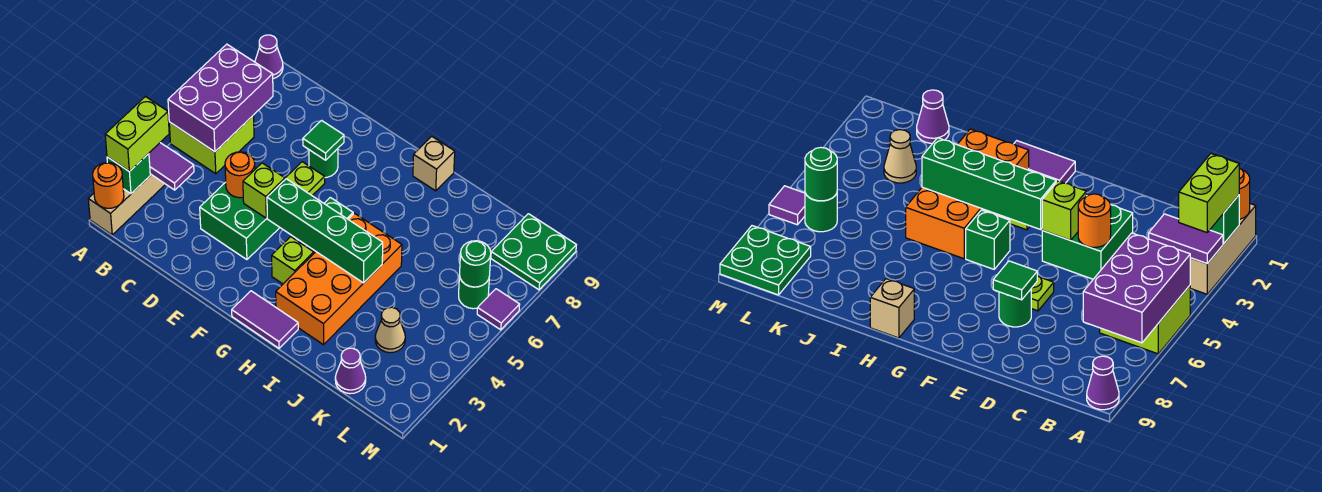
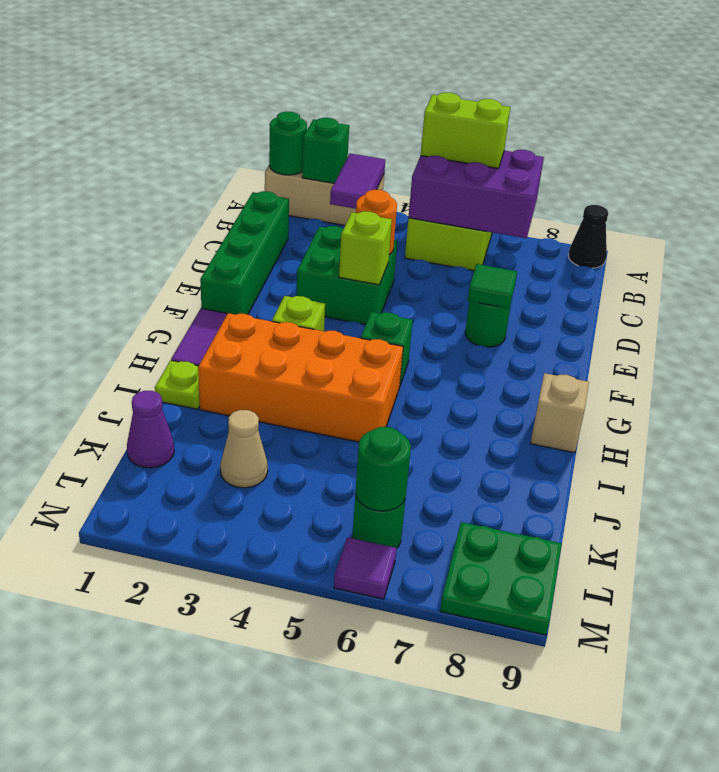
orange round brick A1 level 2 -> green round brick A1 level 2
lime brick A2:A3 level 3 -> lime brick A5:A6 level 3
purple cone A9 level 1 -> black cone A9 level 1
lime plate E6 level 1 -> lime plate I1 level 1
green brick F4:I4 level 2 -> green brick C1:F1 level 1

